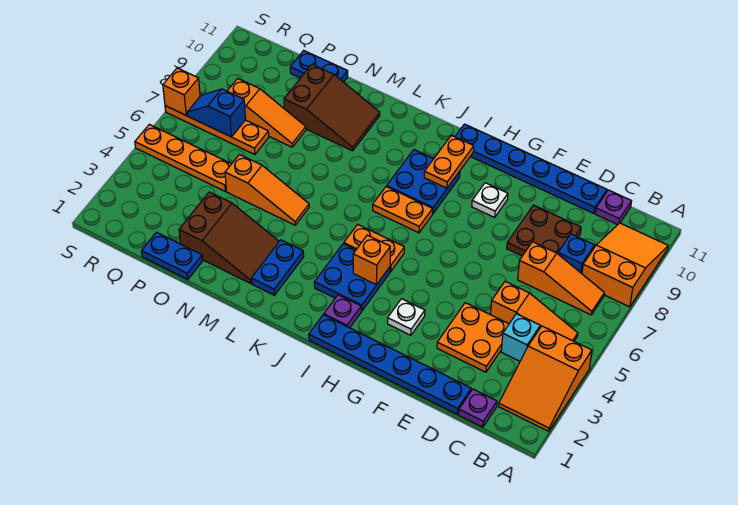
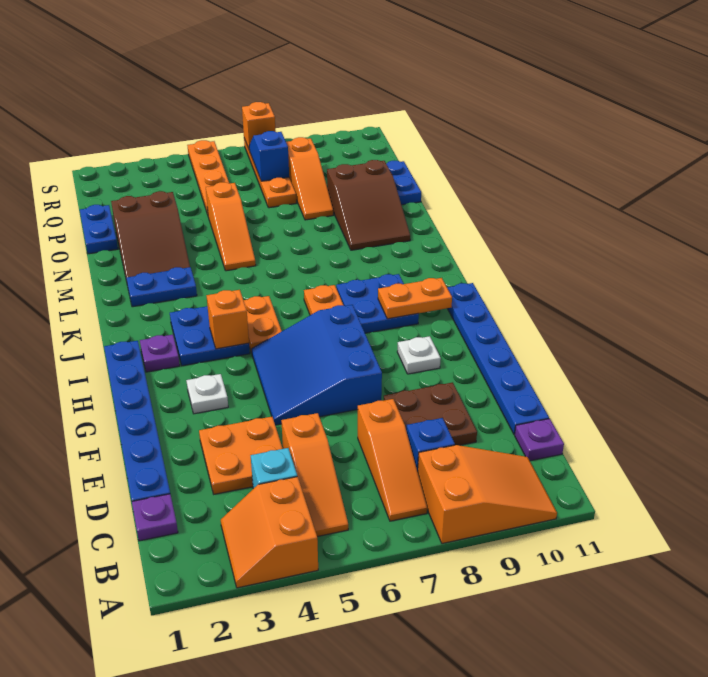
orange slope A2:B4 level 1 top 4 -> orange slope A3:B4 level 1 top 4
none -> blue slope F5:H7 level 1 top 7

